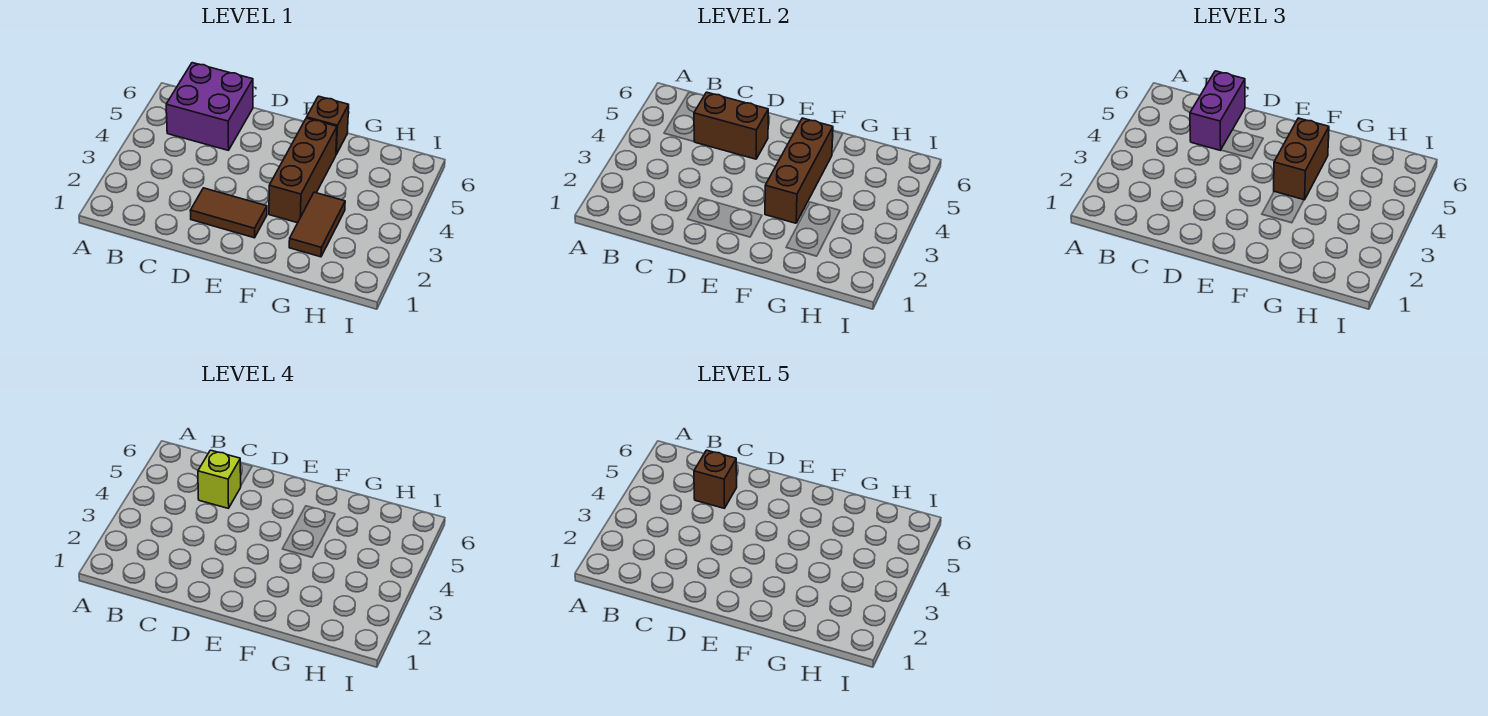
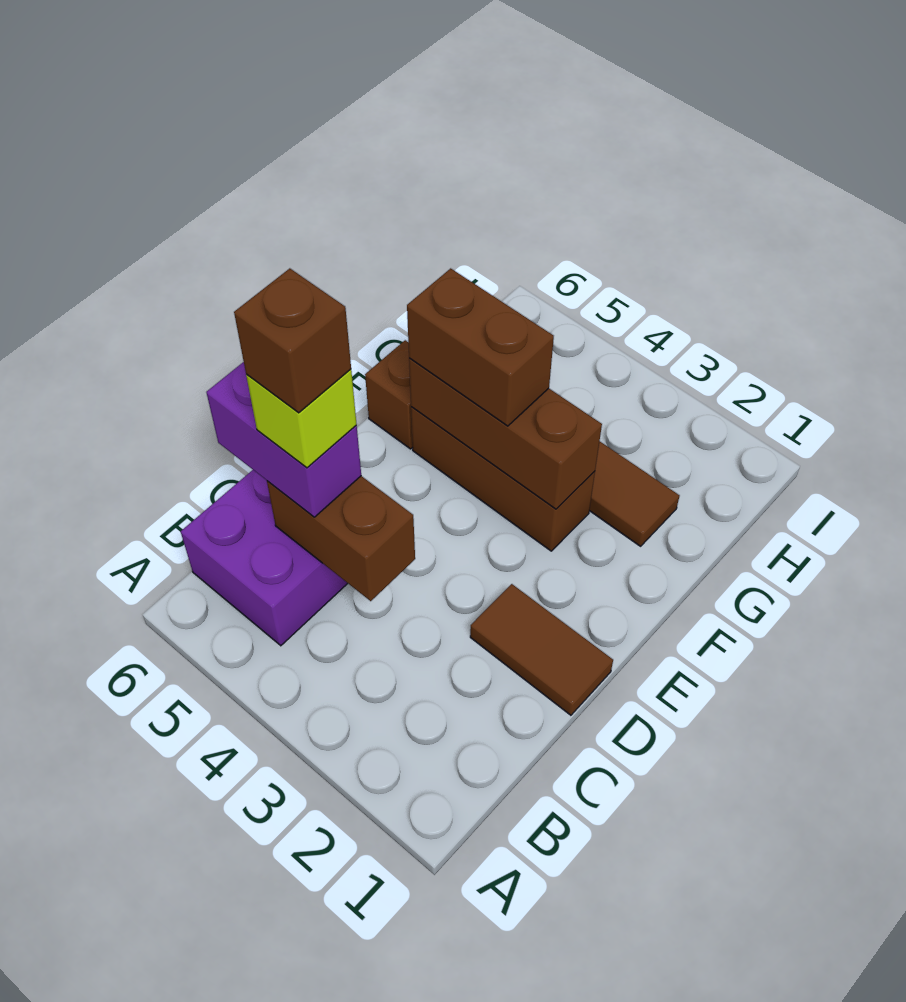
brown brick C5:D5 level 2 -> brown brick C4:C5 level 2
brown tile D2:E2 level 1 -> brown tile D1:D2 level 1

